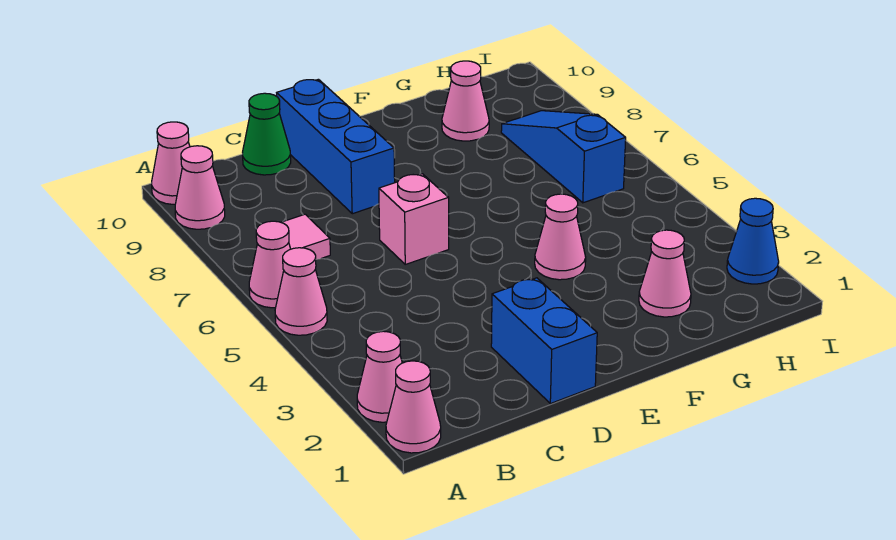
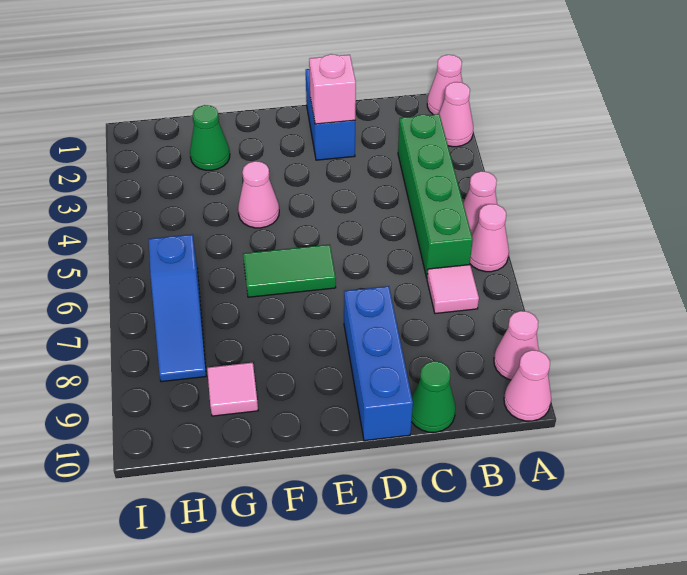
none -> green brick B3:B6 level 1
pink brick D6 level 1 -> pink brick D2 level 2
none -> green tile E6:F6 level 1
pink cone G2 level 1 -> green cone G2 level 1
pink cone G9 level 1 -> pink tile G9 level 1
blue cone I2 level 1 -> none

